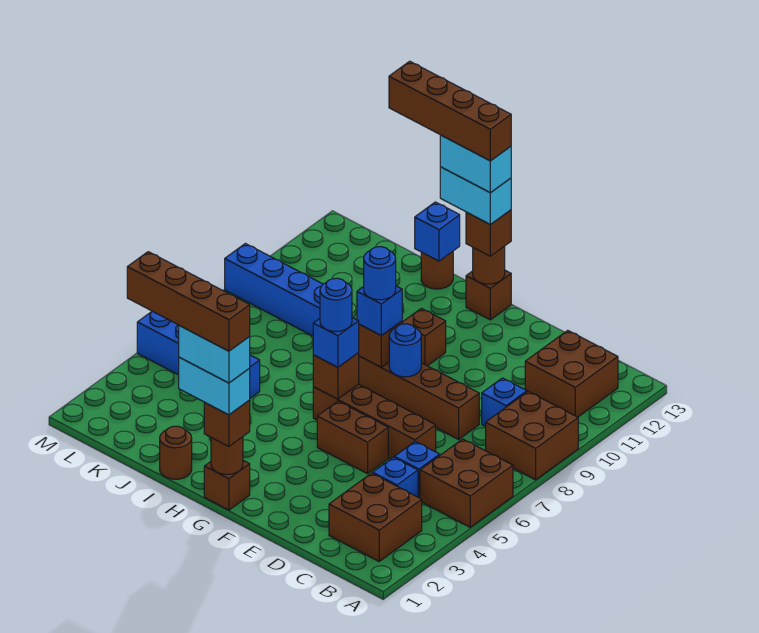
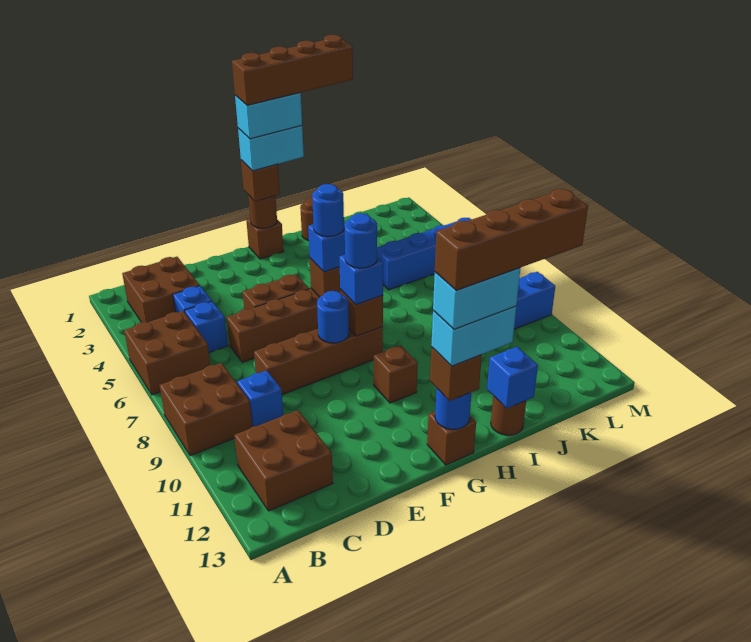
brown round brick G13 level 2 -> blue round brick G13 level 2

